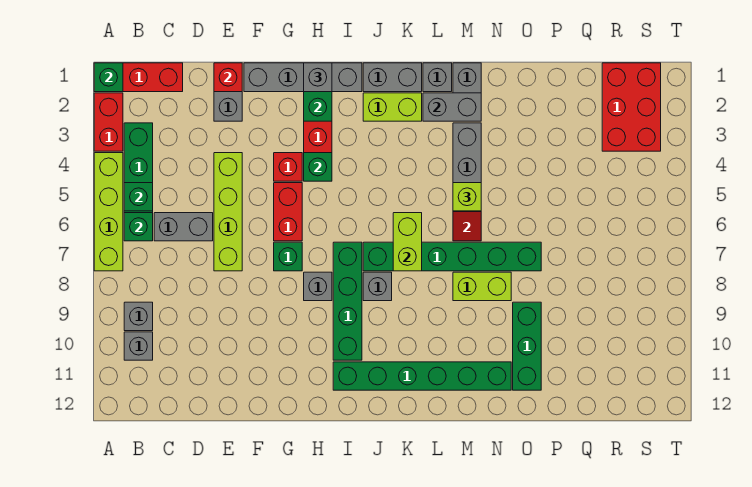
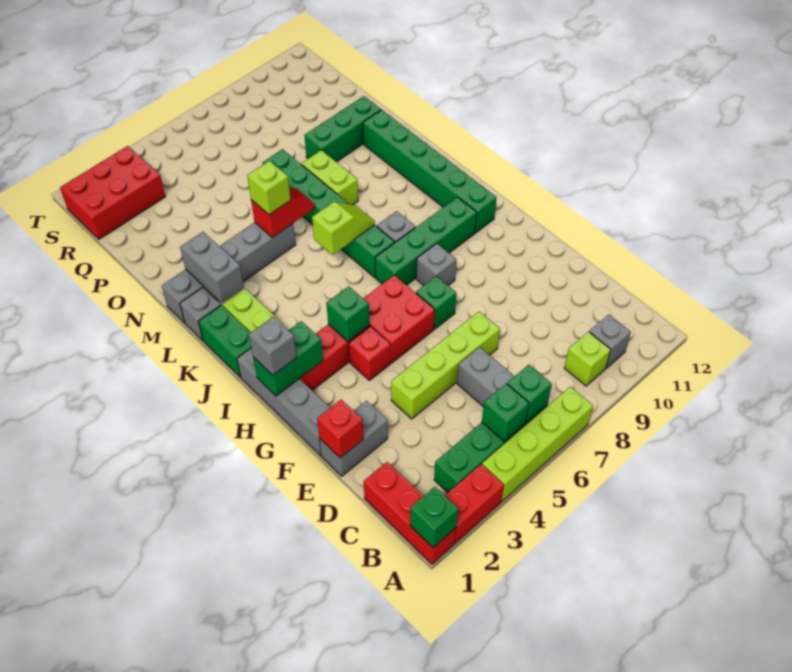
grey brick B9 level 1 -> lime brick B9 level 1
red brick G5:G6 level 1 -> red brick G5:H6 level 1
grey brick J1:K1 level 1 -> green brick J1:K1 level 1
lime brick K6:K7 level 2 -> lime slope K6:K7 level 2 top 6

